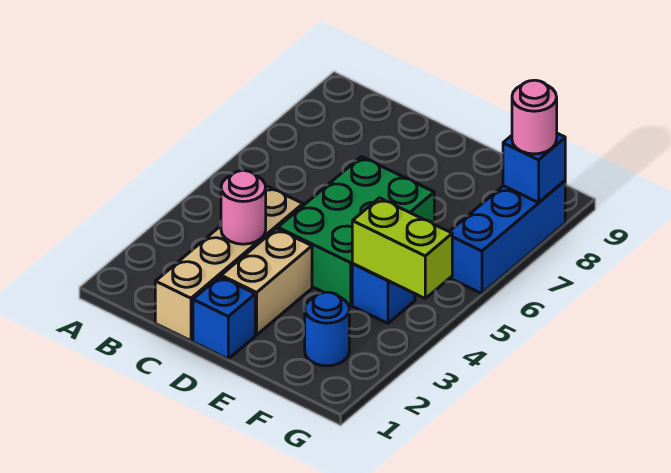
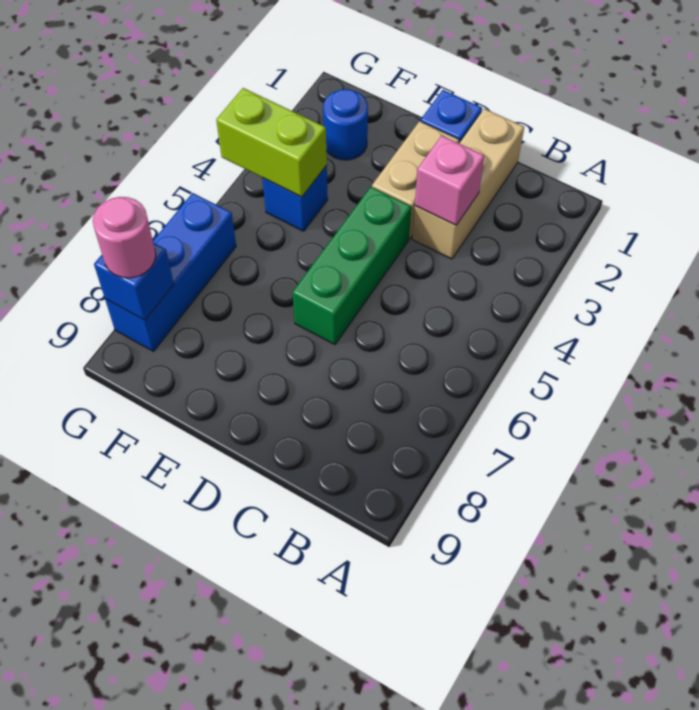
tan brick C1:C4 level 1 -> tan brick C1:C3 level 1
pink round brick C3 level 2 -> pink brick C3 level 2
green brick D4:E6 level 1 -> green brick D4:D6 level 1

